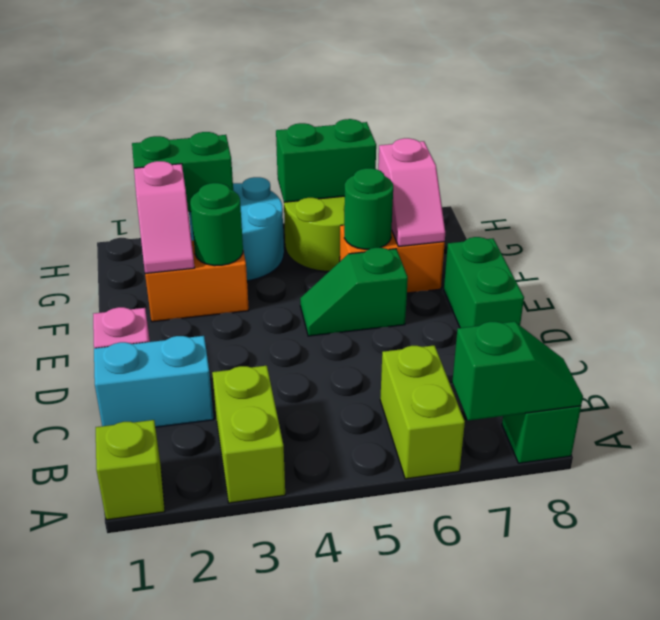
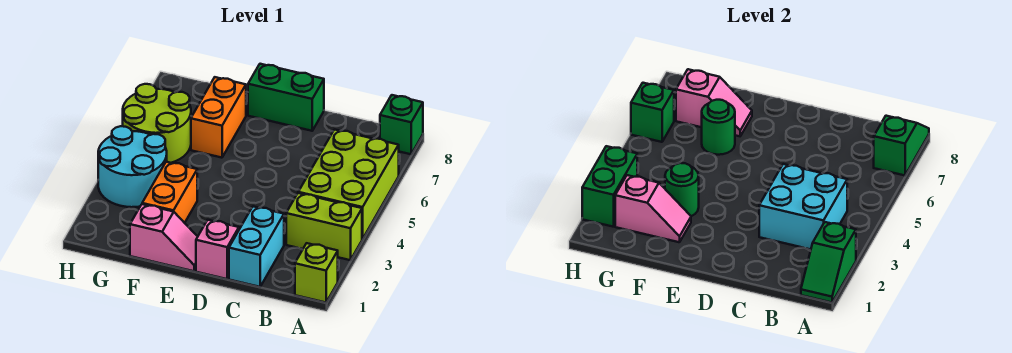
lime brick A6:B6 level 1 -> lime brick A4:B6 level 1
none -> cyan brick B3:C4 level 2
none -> pink slope E1:F1 level 1 top F
green slope E5:E6 level 1 top 6 -> green slope A1:A2 level 2 top 2
green brick H5:H6 level 2 -> green brick H6 level 2

